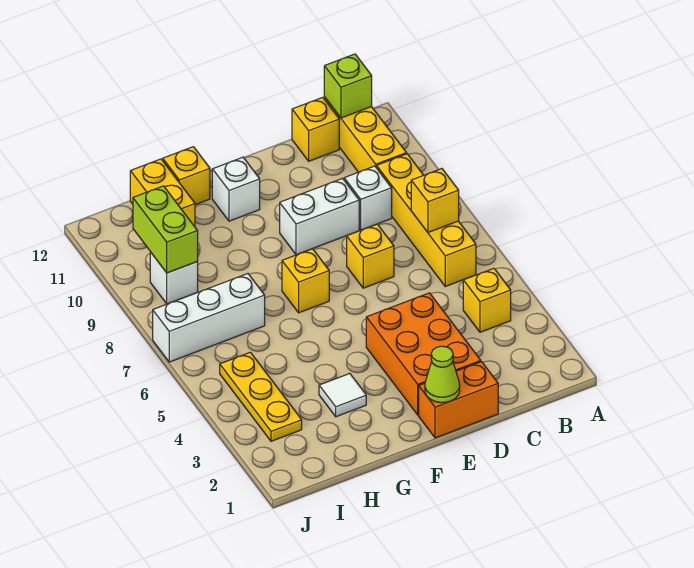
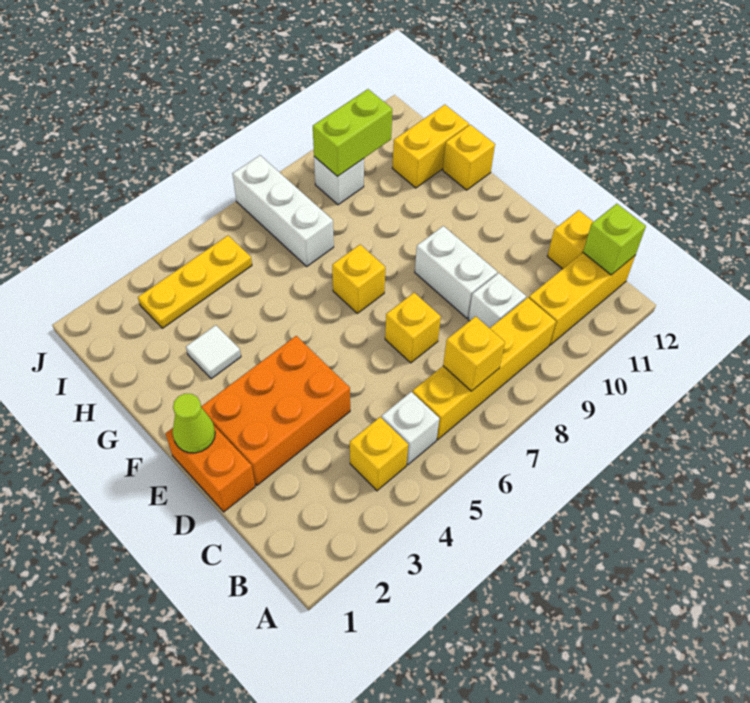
white brick F11 level 1 -> white brick B5 level 1

